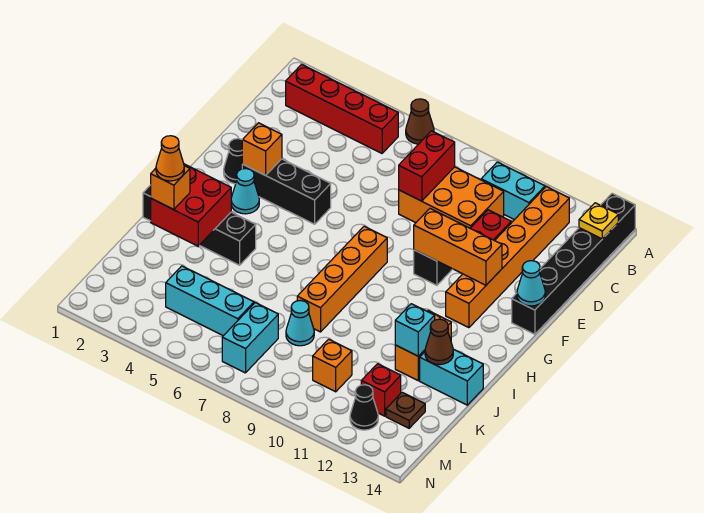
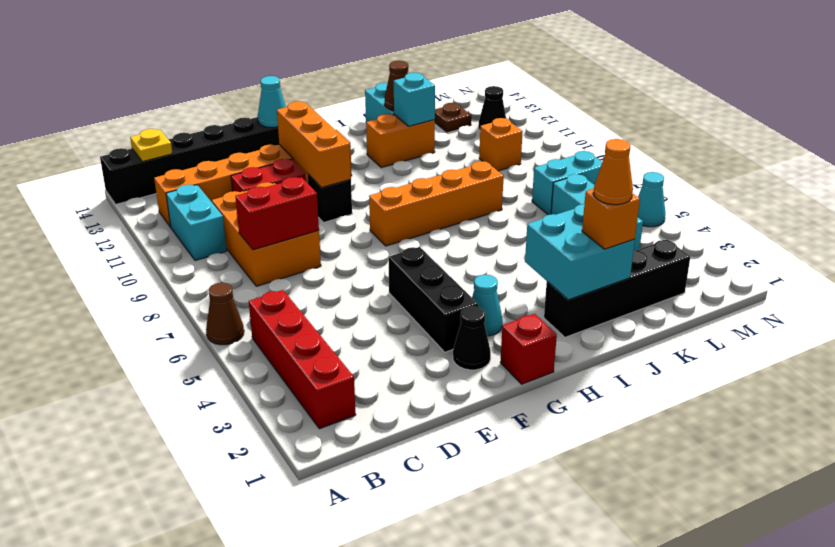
orange brick F3 level 2 -> none
black brick I1:I4 level 1 -> black brick I2:L2 level 1
red brick I2:J3 level 2 -> cyan brick I2:J3 level 2
cyan cone K8 level 1 -> cyan cone N5 level 1
red brick L12 level 1 -> red brick G1 level 1

